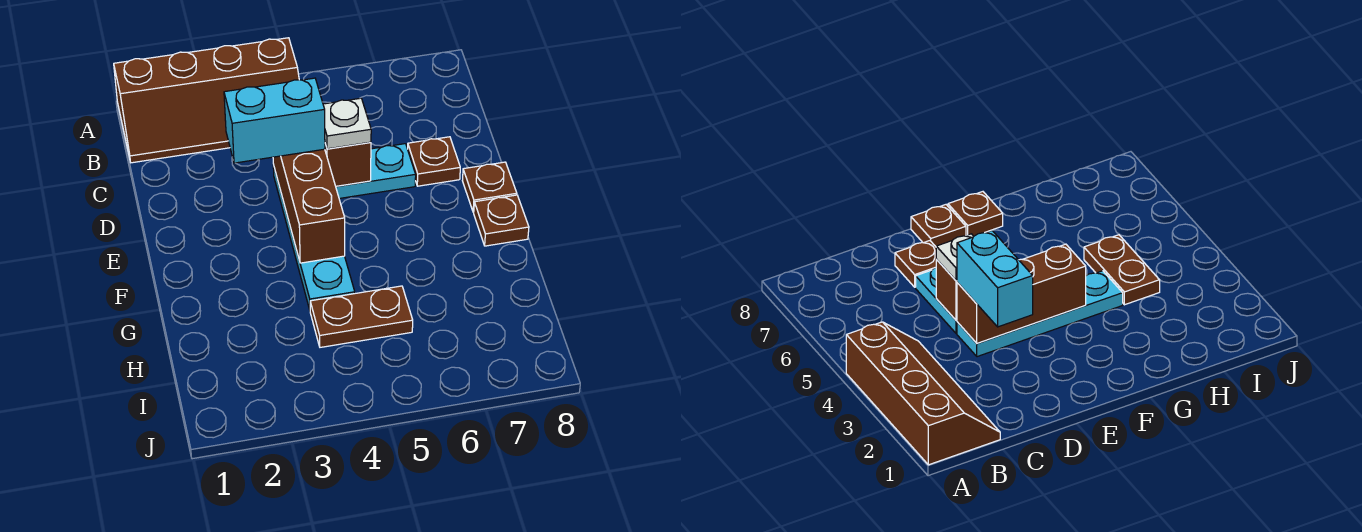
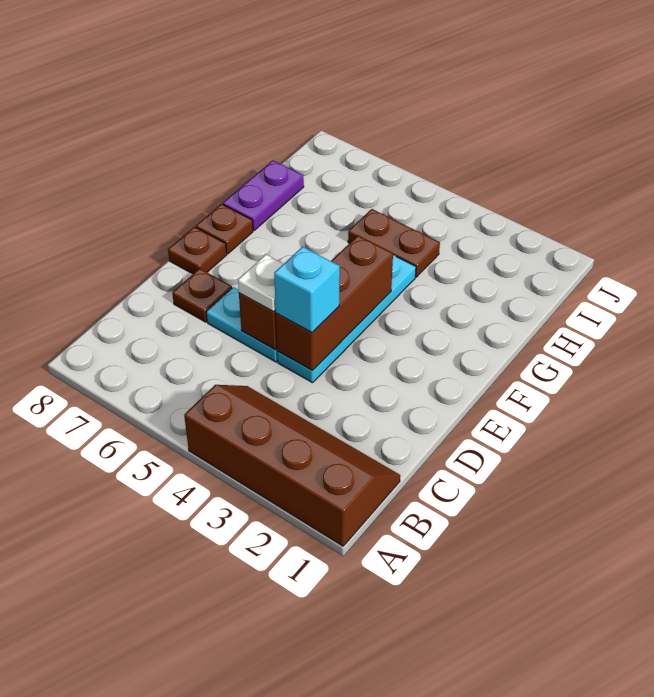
cyan brick D3:D4 level 3 -> cyan brick D4 level 3
none -> purple plate G8:H8 level 1

